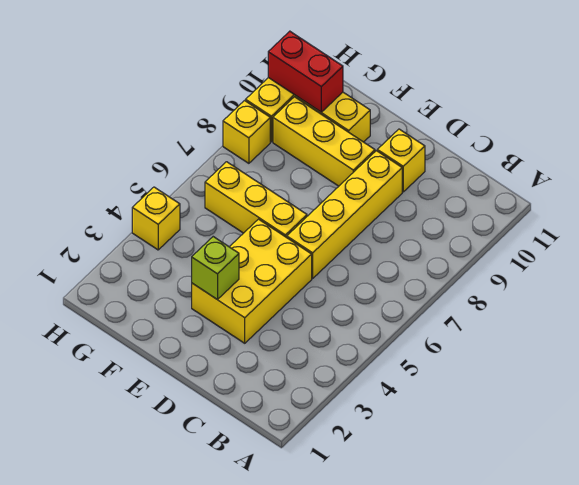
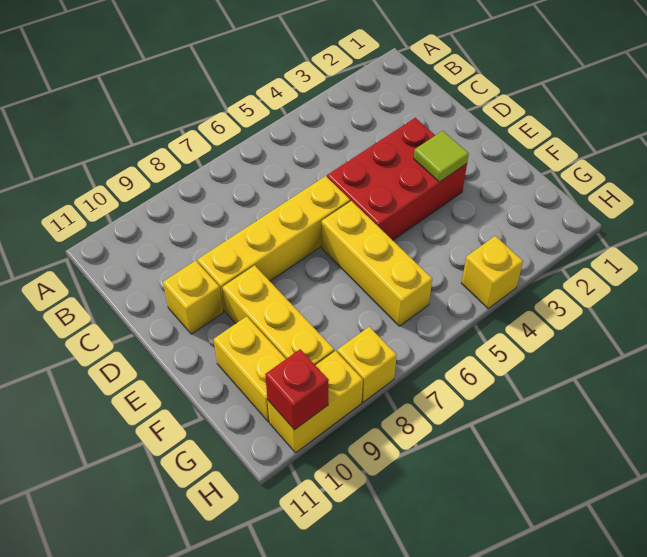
yellow brick D3:E5 level 1 -> red brick D3:E5 level 1
lime brick E3 level 2 -> lime tile E3 level 2
red brick G10:H10 level 2 -> red brick H10 level 2

